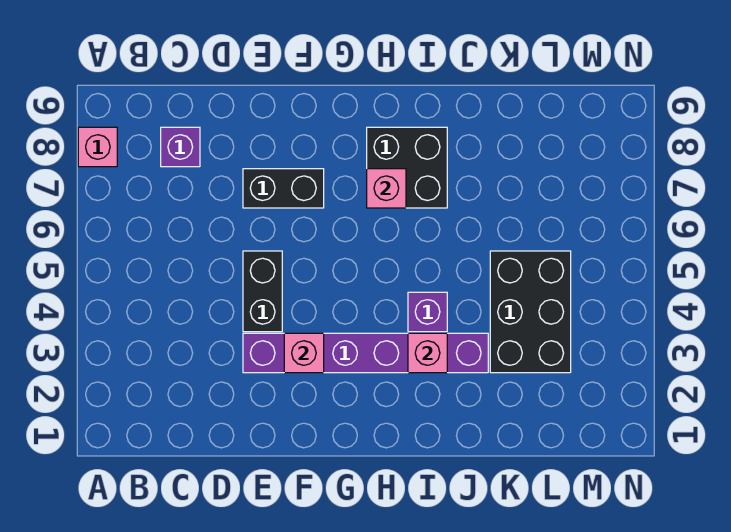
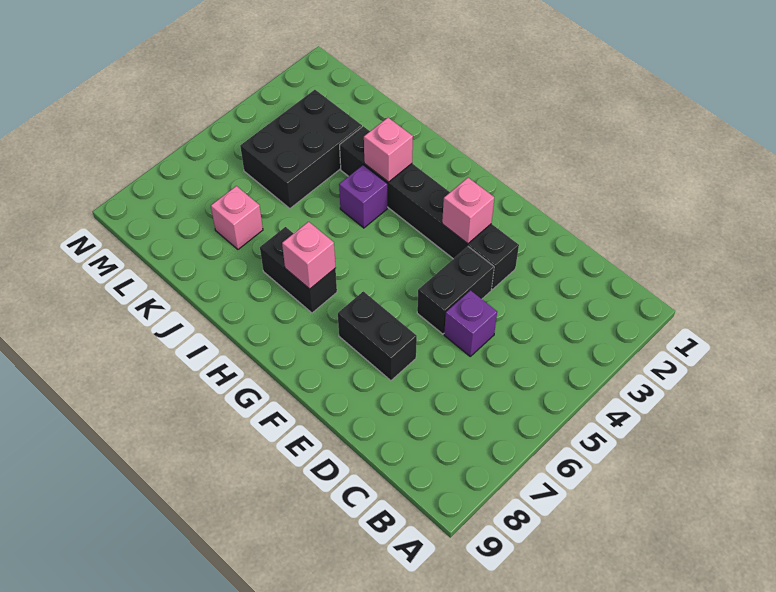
pink brick A8 level 1 -> pink brick K7 level 1
purple brick C8 level 1 -> purple brick D5 level 1
purple brick E3:J3 level 1 -> black brick E3:J3 level 1
black brick H7:I8 level 1 -> black brick H7:I7 level 1

